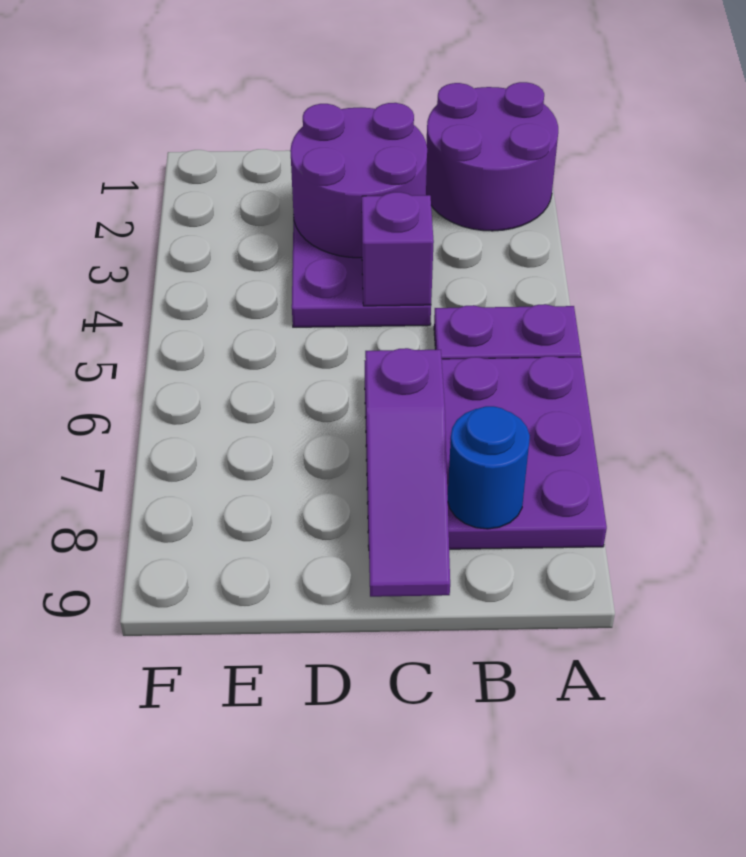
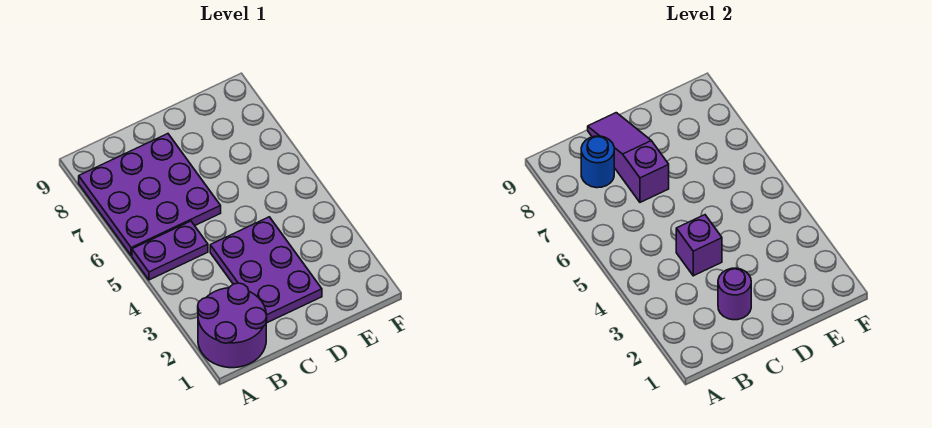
purple round brick C2:D3 level 2 -> purple round brick C2 level 2

